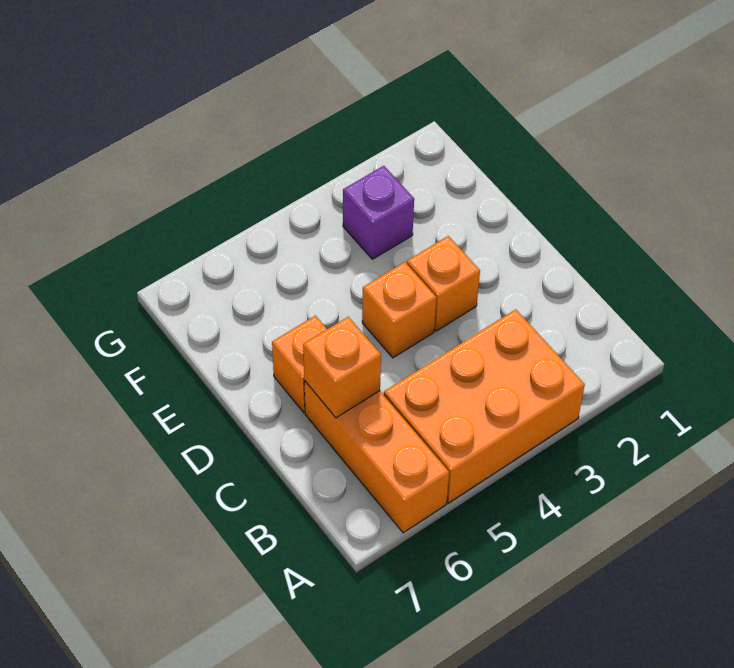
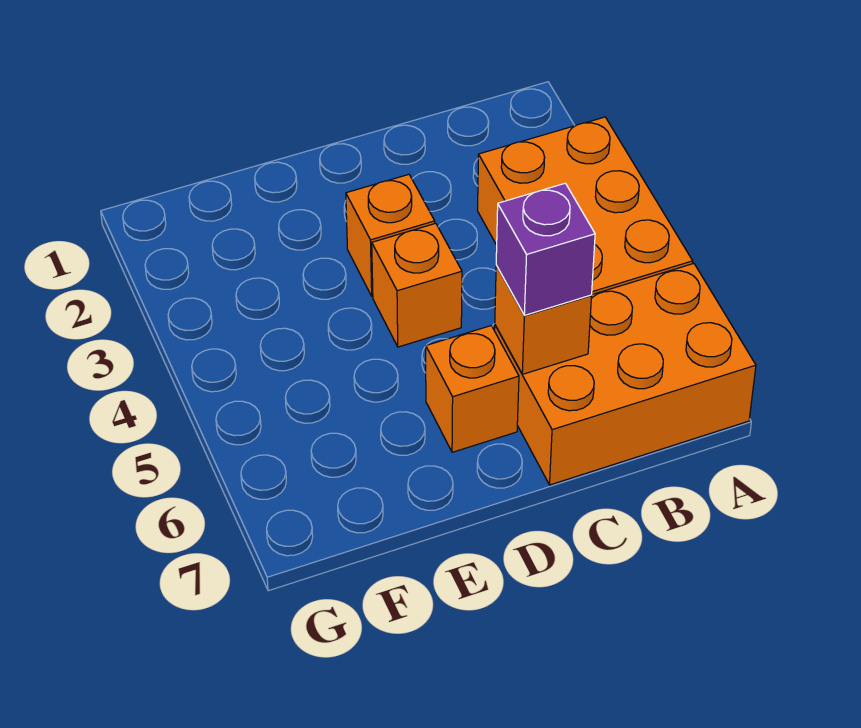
orange brick A6:C6 level 1 -> orange brick A6:C7 level 1
purple brick F3 level 1 -> purple brick C6 level 3

